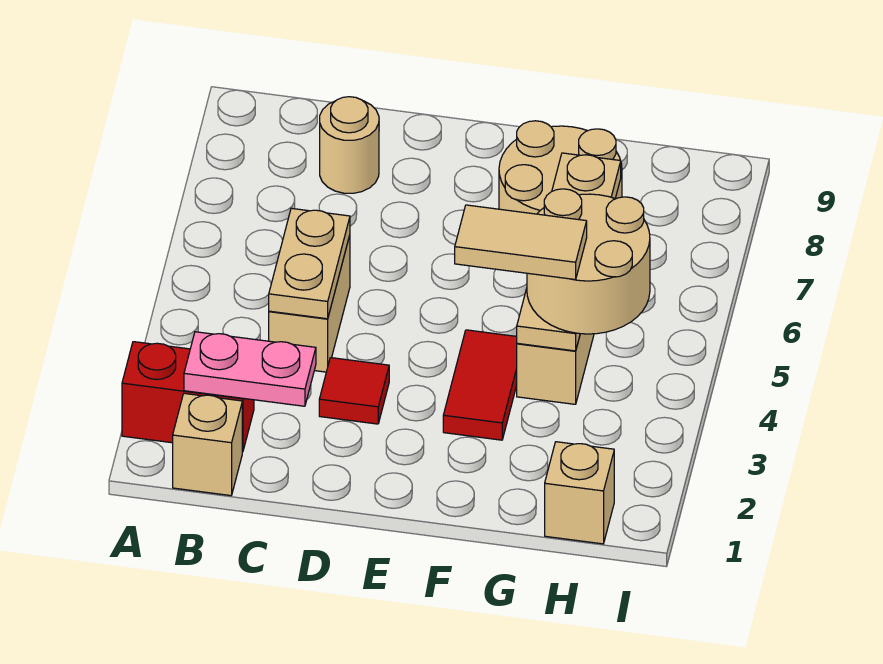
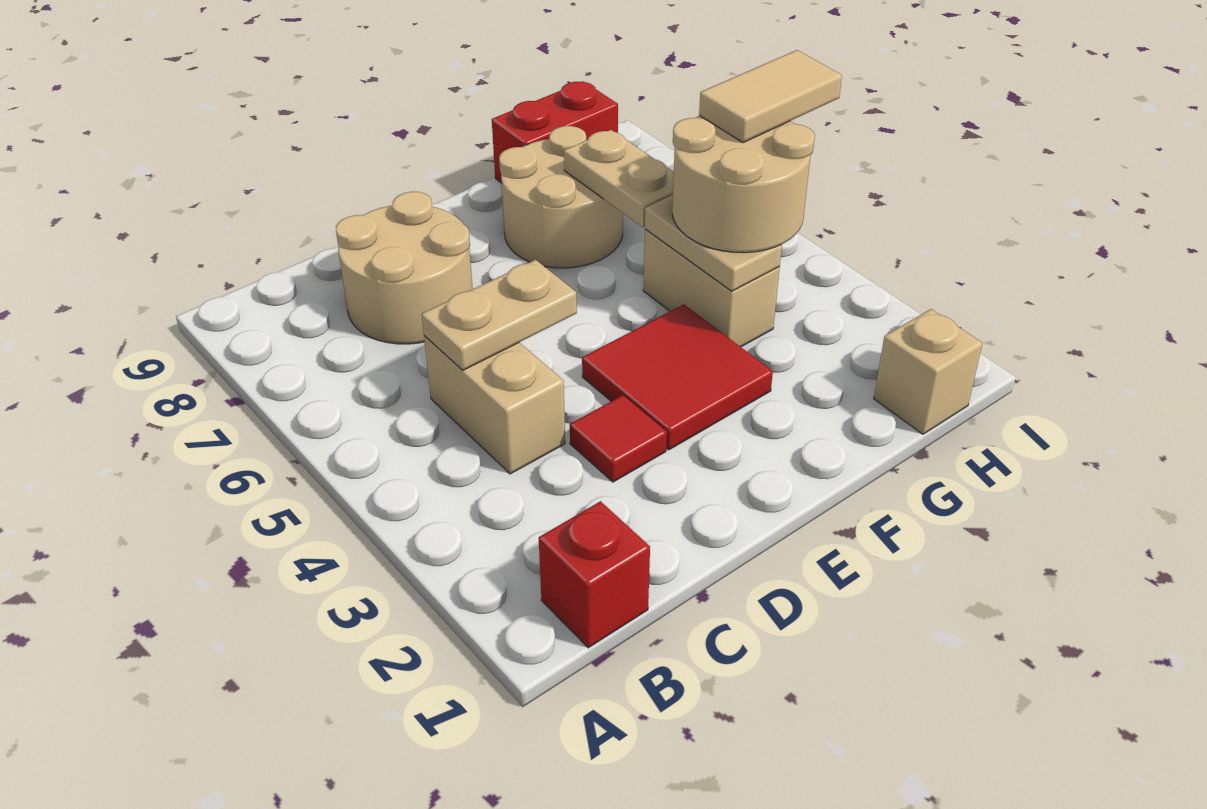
red brick A2:B2 level 1 -> red brick G9:H9 level 1
tan brick B1 level 1 -> red brick B1 level 1
pink plate B2:C2 level 2 -> none
tan plate C4:C5 level 2 -> tan plate C5:D5 level 2
tan round brick C8 level 1 -> tan round brick C7:D8 level 1
red tile F3:F4 level 1 -> red tile E3:F4 level 1
tan tile F4:G4 level 4 -> tan tile H5:I5 level 4

